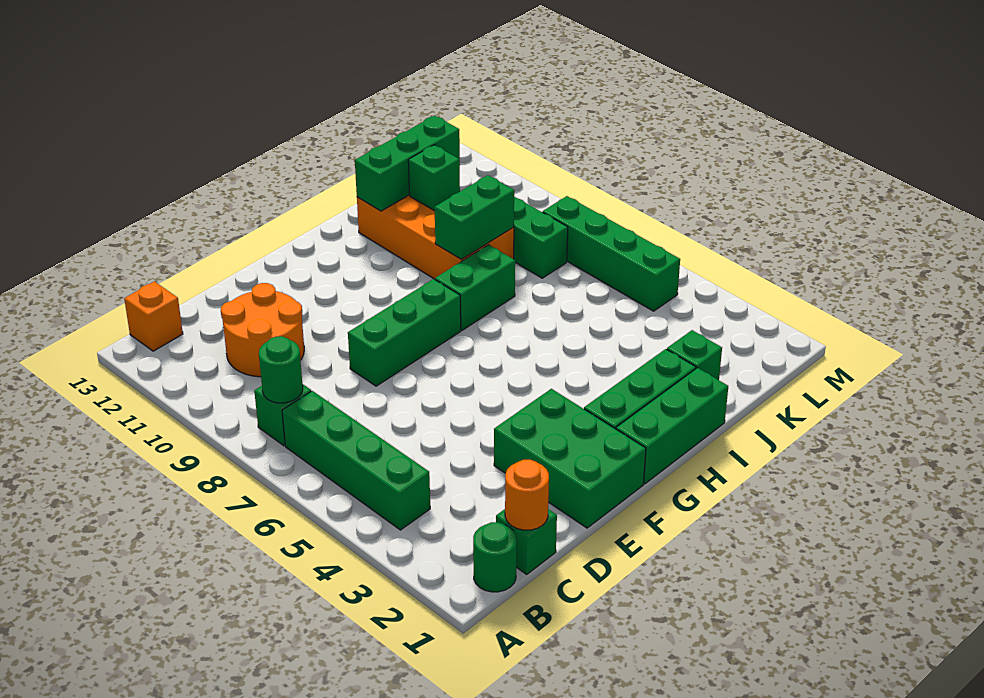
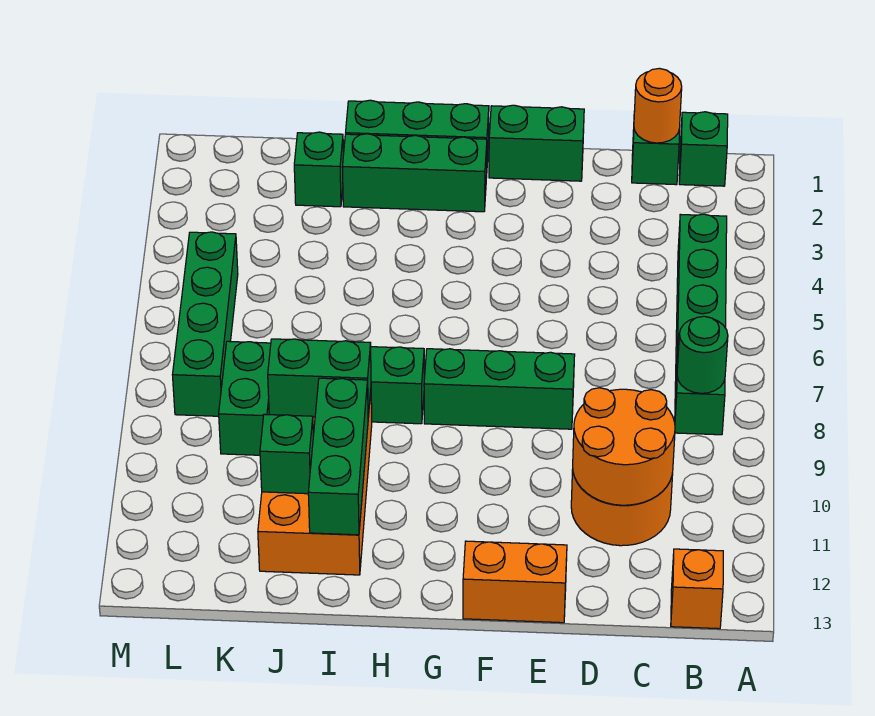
green round brick B1 level 1 -> green brick B1 level 1
none -> orange round brick C10:D11 level 2
green brick E1:F3 level 1 -> green brick E1:F1 level 1
none -> orange brick E13:F13 level 1
green brick I12:K12 level 2 -> green brick I10:I12 level 2

